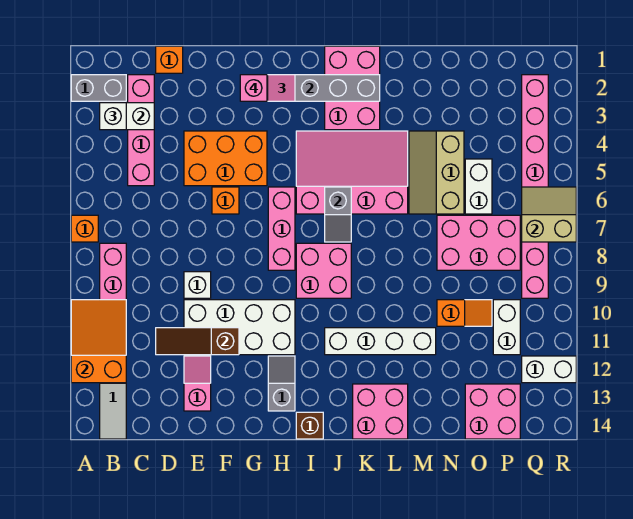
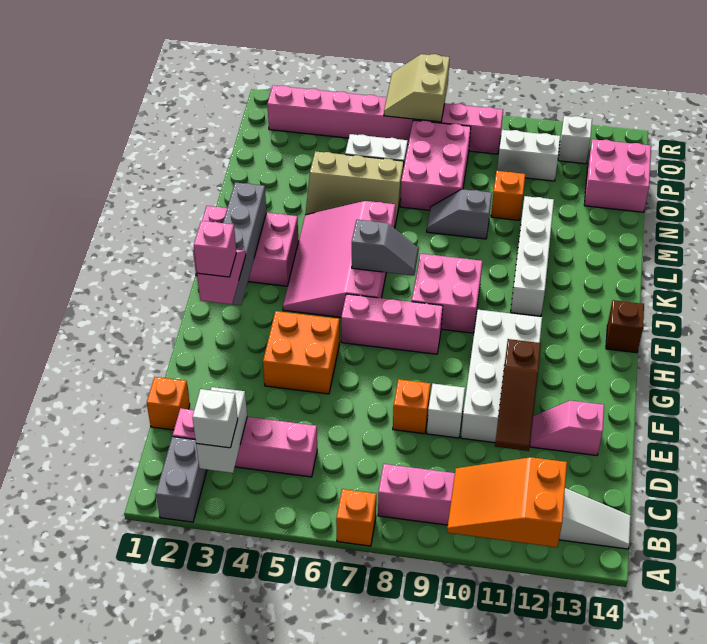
orange brick E4:G5 level 1 -> orange brick F4:G5 level 1
orange brick F6 level 1 -> orange brick E8 level 1
grey slope H12:H13 level 1 top 13 -> grey slope M8:M9 level 1 top 9
pink brick K13:L14 level 1 -> none
white brick Q12:R12 level 1 -> white brick Q12 level 1

